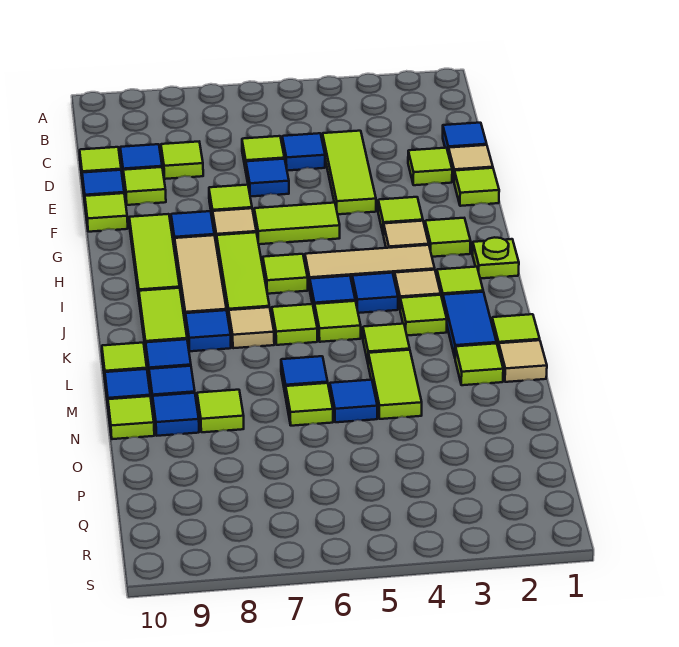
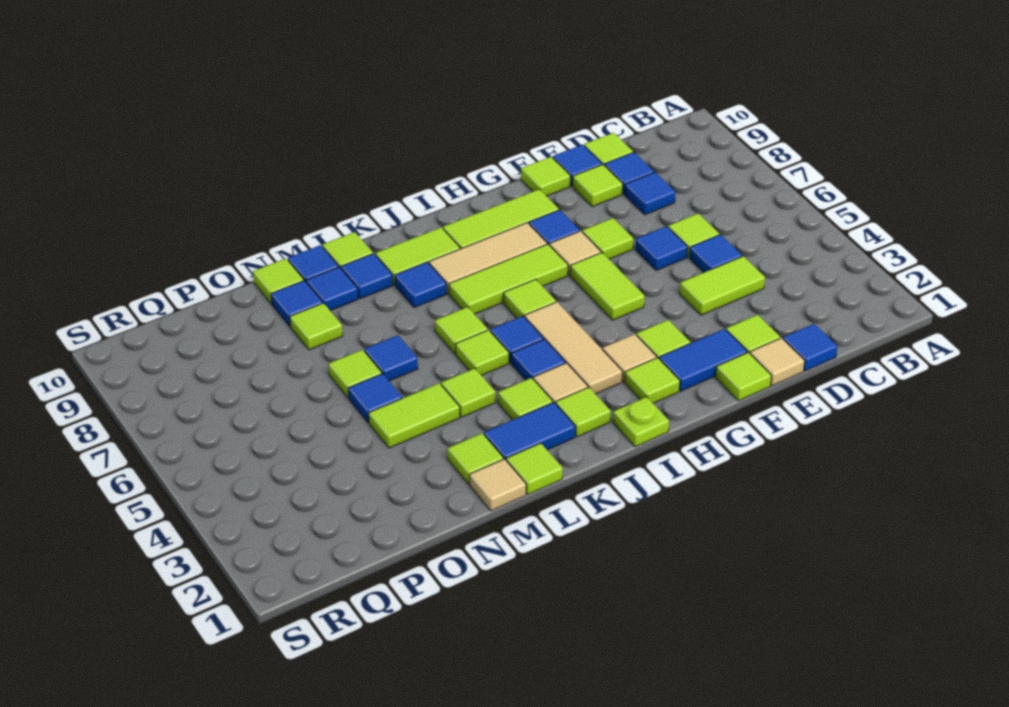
lime tile D4:F4 level 1 -> lime tile D4:E4 level 1
lime tile D8 level 1 -> blue tile D8 level 1
none -> blue tile F2:G2 level 1
tan tile K7 level 1 -> none

